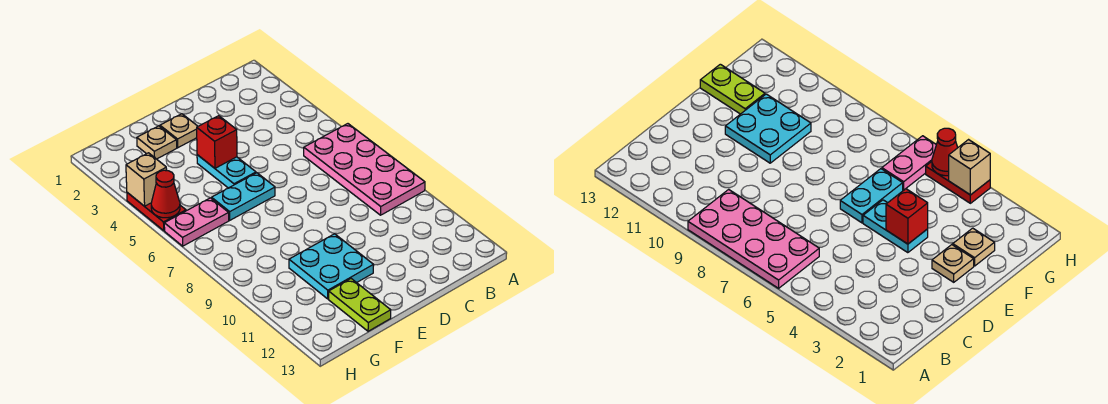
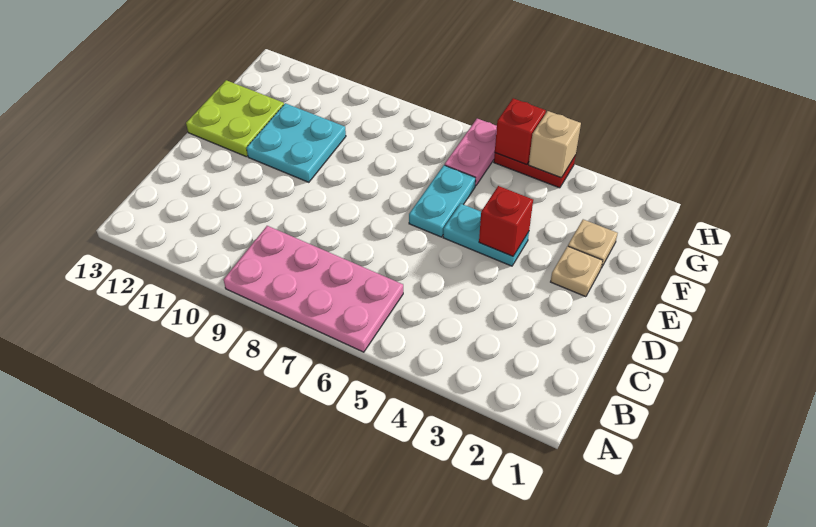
lime plate F12:F13 level 1 -> lime plate E12:F13 level 1
red cone H5 level 2 -> red brick H5 level 2

